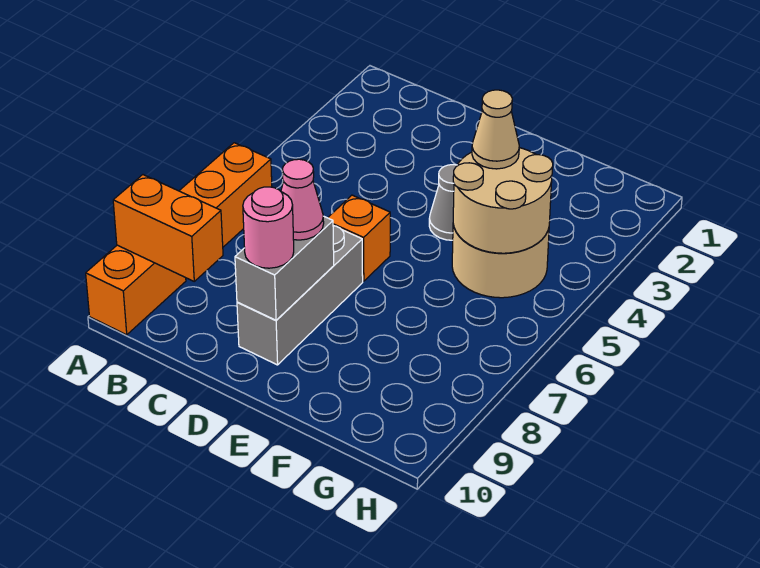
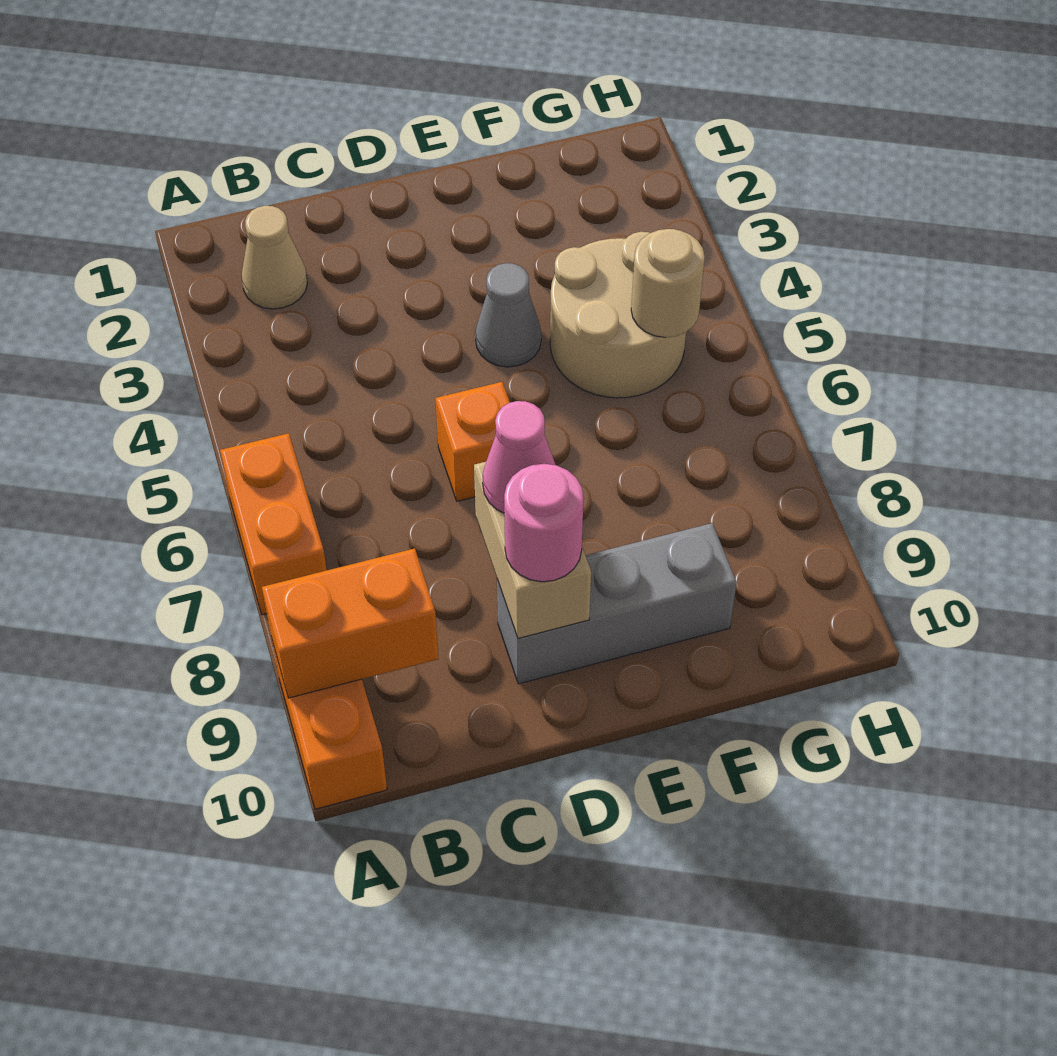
grey brick D7:D9 level 1 -> grey brick D9:F9 level 1
grey brick D8:D9 level 2 -> tan brick D8:D9 level 2
tan round brick F4:G5 level 2 -> tan round brick G5 level 2
tan cone F4 level 3 -> tan cone B2 level 1

